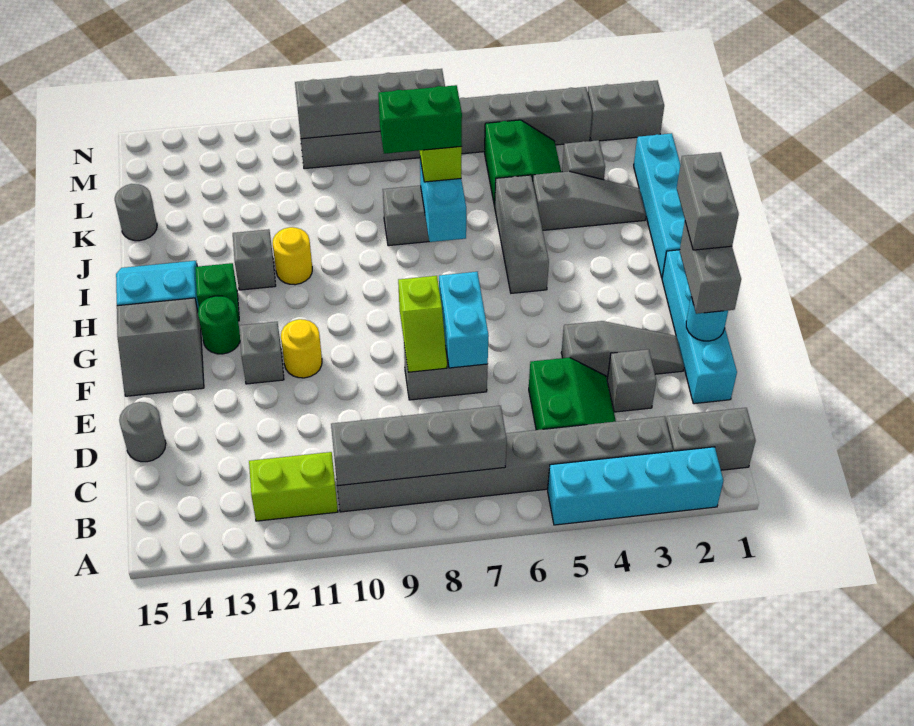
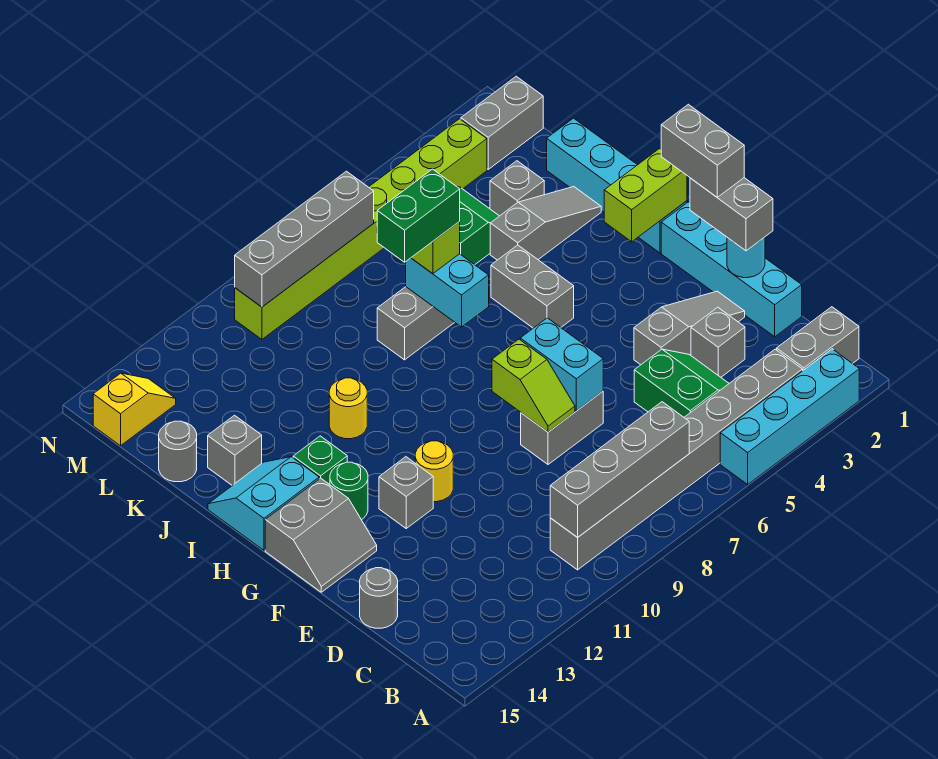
lime brick B11:B12 level 1 -> lime brick H1:H2 level 2
grey brick H5:J5 level 1 -> grey brick H5:I5 level 1
grey brick I12 level 1 -> grey brick J14 level 1
grey brick M3:M10 level 1 -> lime brick M3:M10 level 1
none -> yellow slope M14:M15 level 1 top 15

